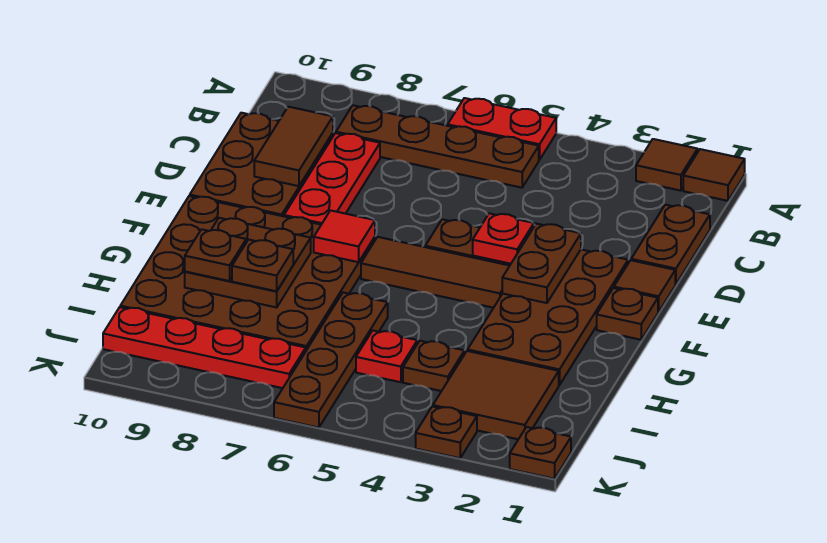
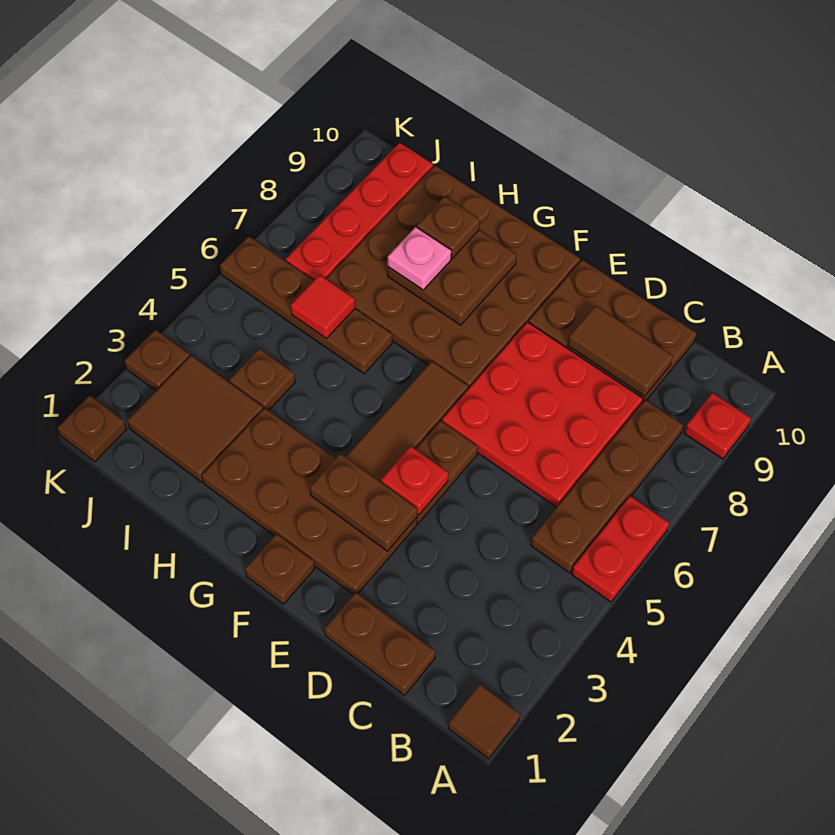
brown tile A2 level 1 -> none
red plate C8:E8 level 1 -> red plate C6:E8 level 1
brown tile E1 level 1 -> none
red tile F7 level 2 -> red tile I6 level 2
brown plate H8 level 3 -> pink plate H8 level 3
red plate I5 level 1 -> red plate A9 level 1

